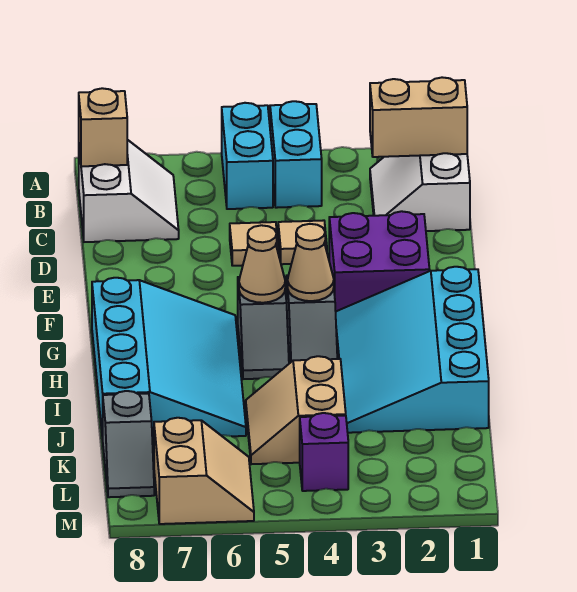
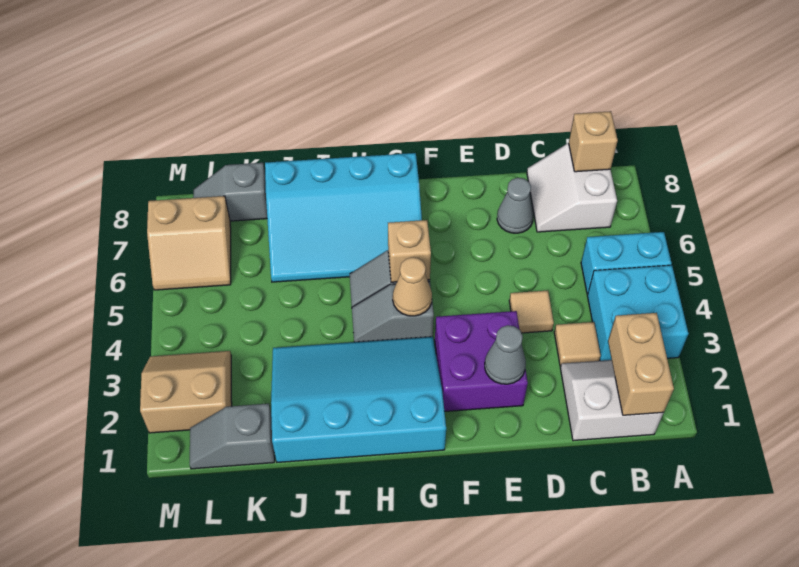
cyan brick A4:B4 level 1 -> cyan brick A3:B4 level 1
white slope B7:C8 level 1 top 8 -> white slope B7:C8 level 1 top B
tan tile D5 level 1 -> tan tile C3 level 1
none -> grey cone D7 level 1
none -> grey cone E2 level 2
tan cone G5 level 2 -> tan brick G5 level 2
tan slope J4:K5 level 1 top 4 -> tan slope L2:M3 level 1 top 2
none -> grey slope K1:L1 level 1 top K
purple brick L4 level 1 -> none

